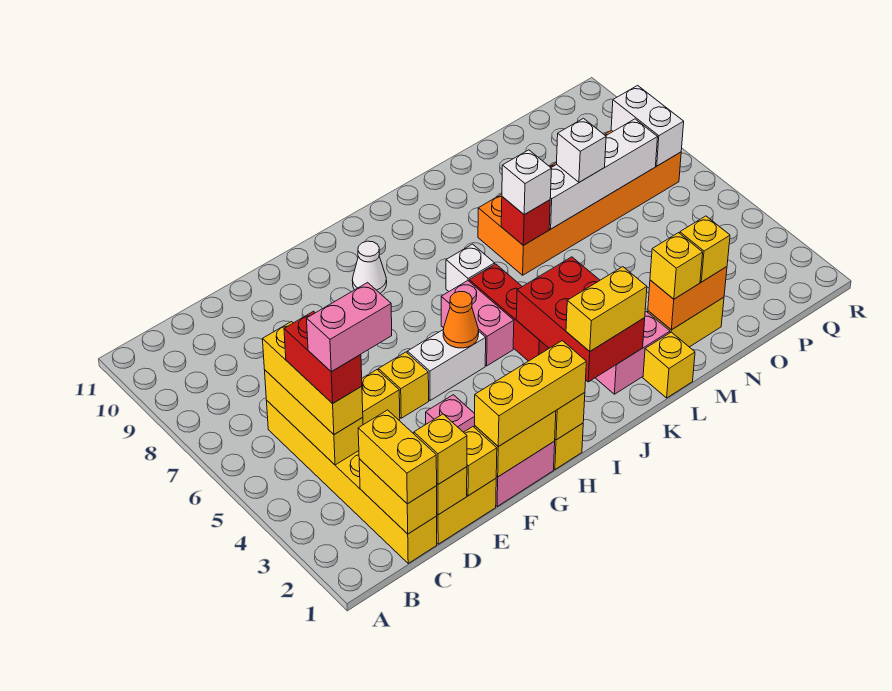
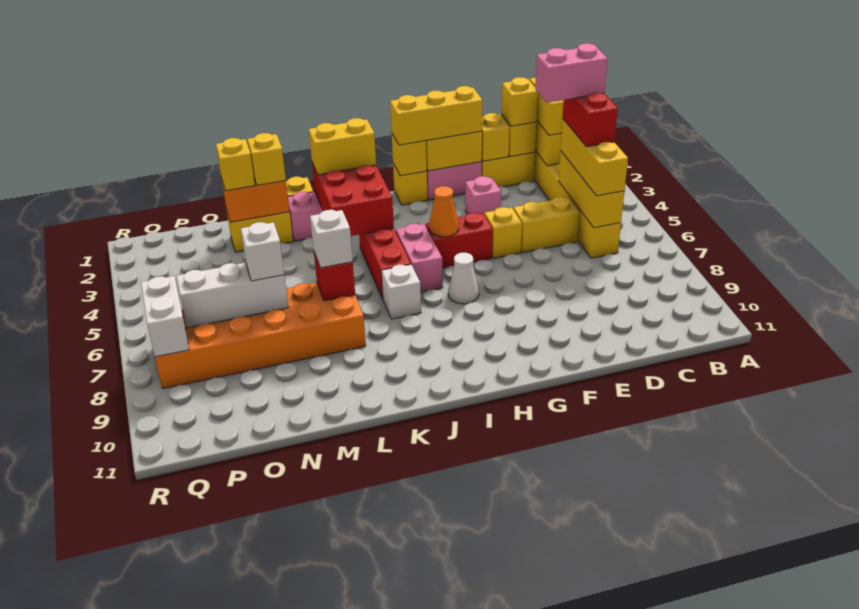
white brick G5:H5 level 1 -> red brick G5:H5 level 1
white cone H9 level 1 -> white cone H7 level 1
white brick M7:P7 level 2 -> white brick N7:P7 level 2

